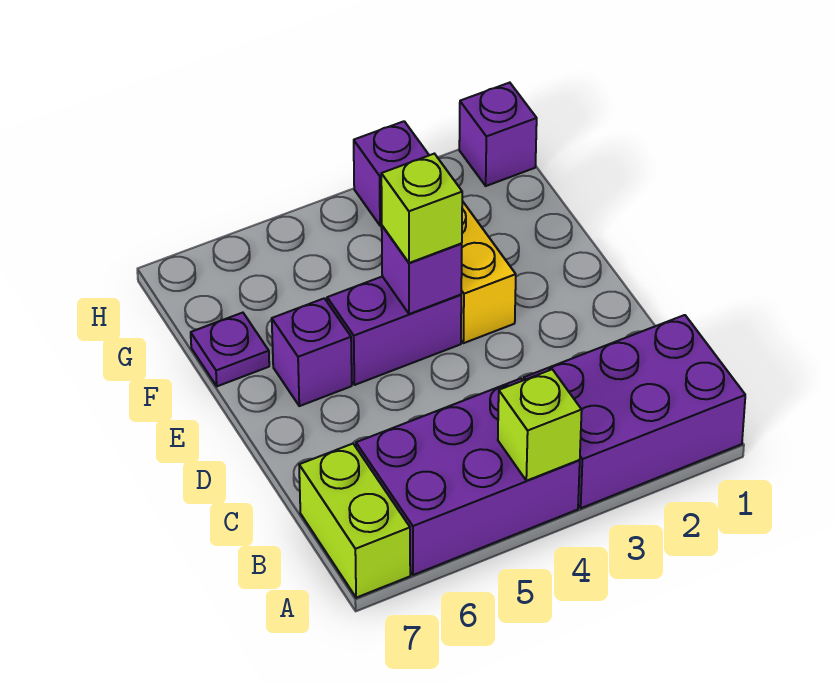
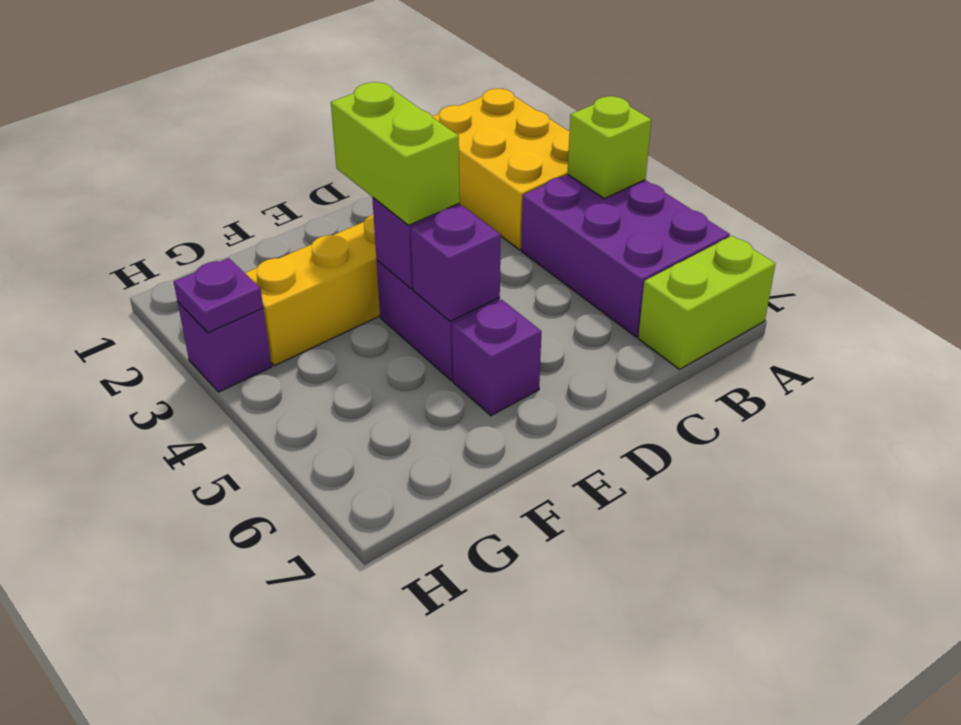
purple brick A1:B3 level 1 -> yellow brick A1:B3 level 1
lime brick E4 level 3 -> lime brick E3:E4 level 3
purple plate F7 level 1 -> purple plate H3 level 2
purple brick H1 level 1 -> purple brick E5 level 2

